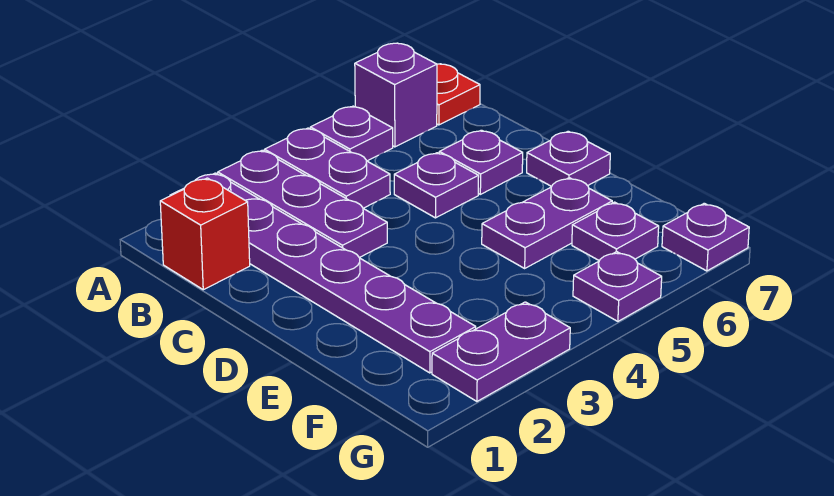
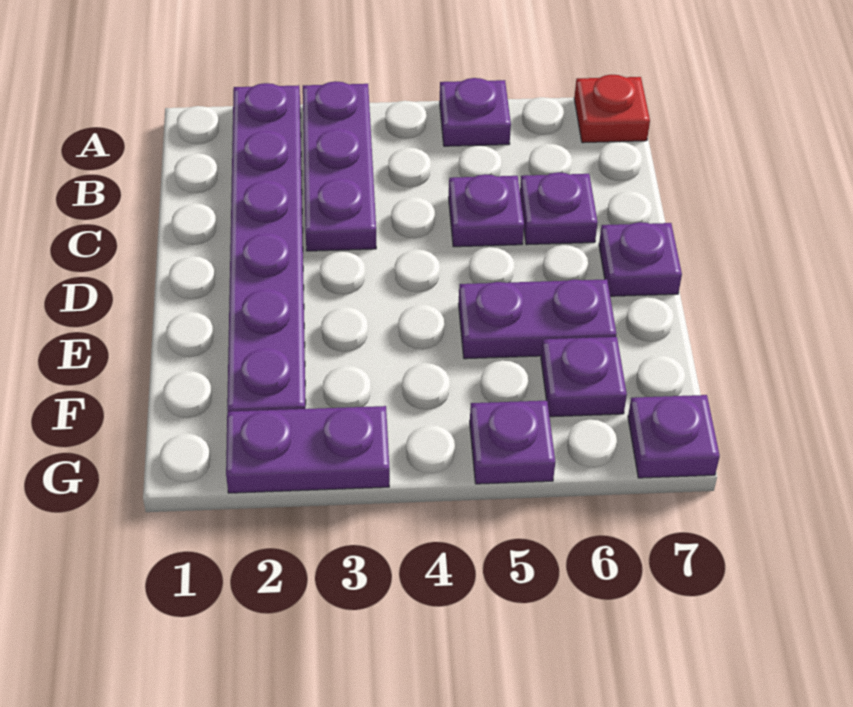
purple plate A4:B4 level 1 -> none
purple brick A6 level 1 -> none
red brick B1 level 1 -> none

